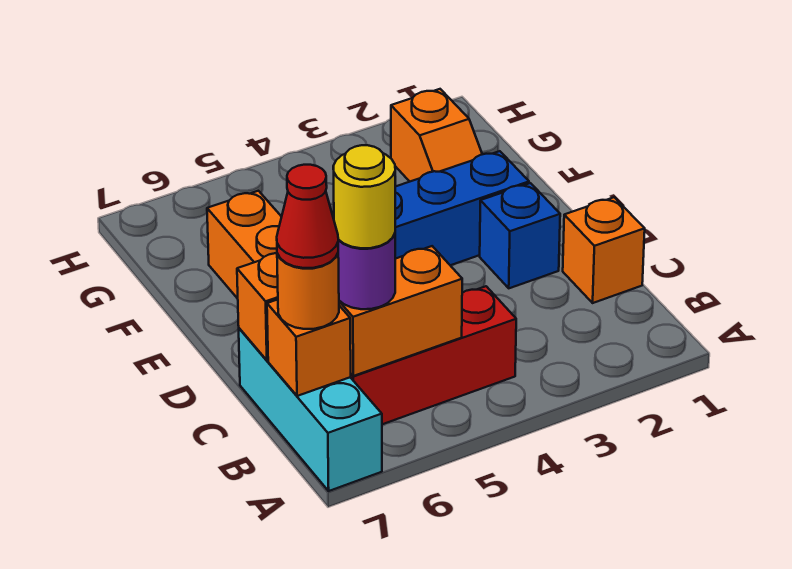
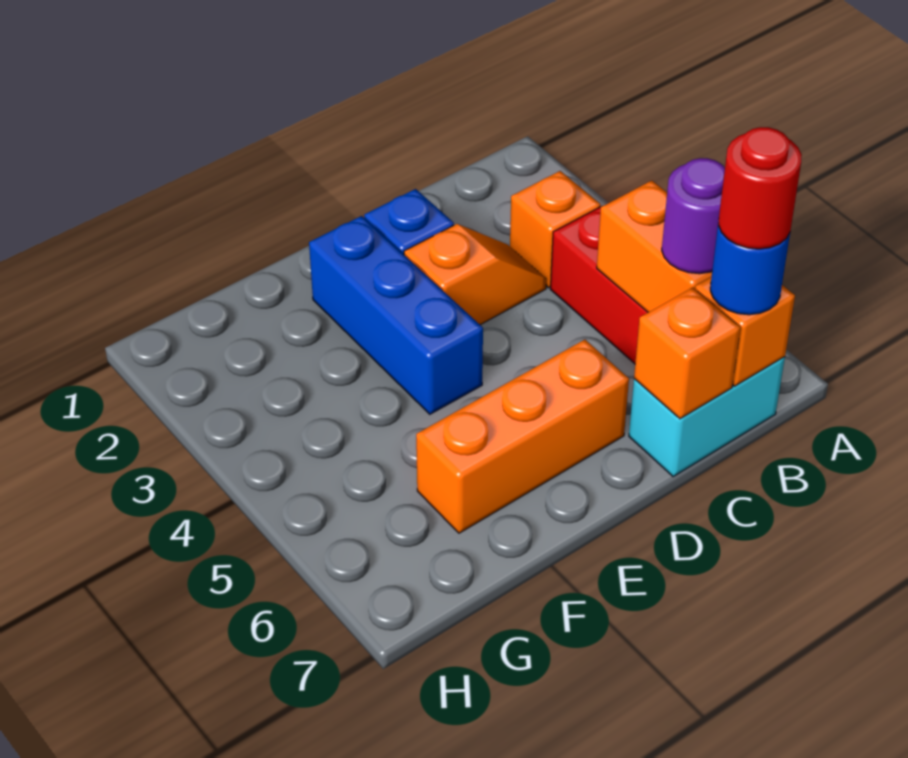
cyan brick A7:C7 level 1 -> cyan brick B7:C7 level 1
yellow round brick B6 level 4 -> none
orange round brick B7 level 3 -> blue round brick B7 level 3
red cone B7 level 4 -> red round brick B7 level 4
orange brick C1 level 1 -> orange brick B3 level 1
orange slope F2:G2 level 1 top G -> orange slope C3:D3 level 1 top D

